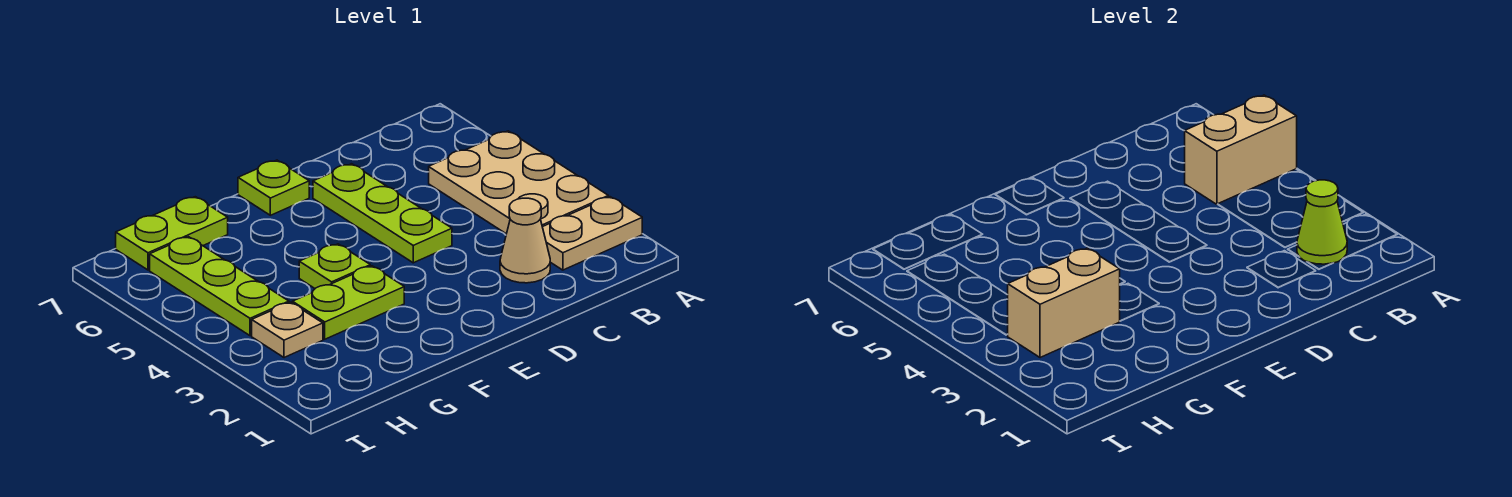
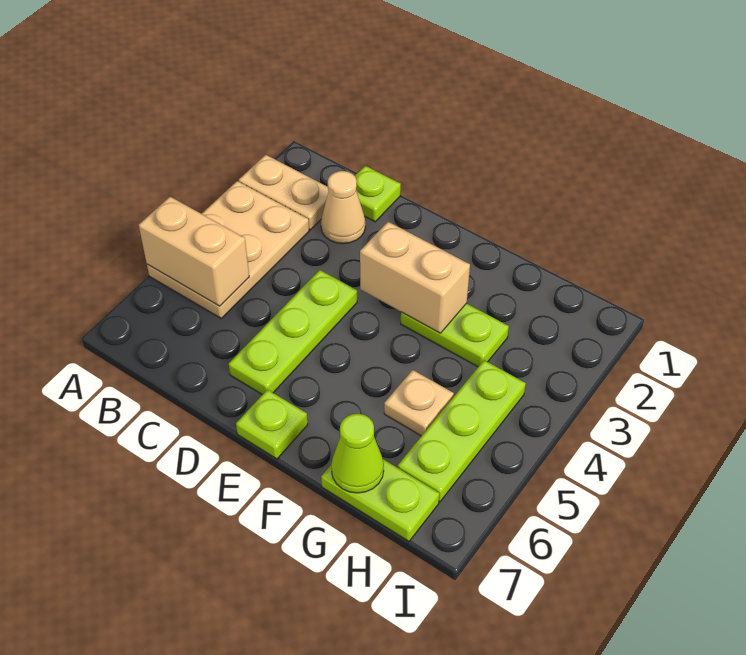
lime cone B2 level 2 -> lime cone G7 level 2
lime plate F4 level 1 -> lime plate C1 level 1
tan brick G3:H3 level 2 -> tan brick E3:F3 level 2
tan plate H3 level 1 -> tan plate G5 level 1

